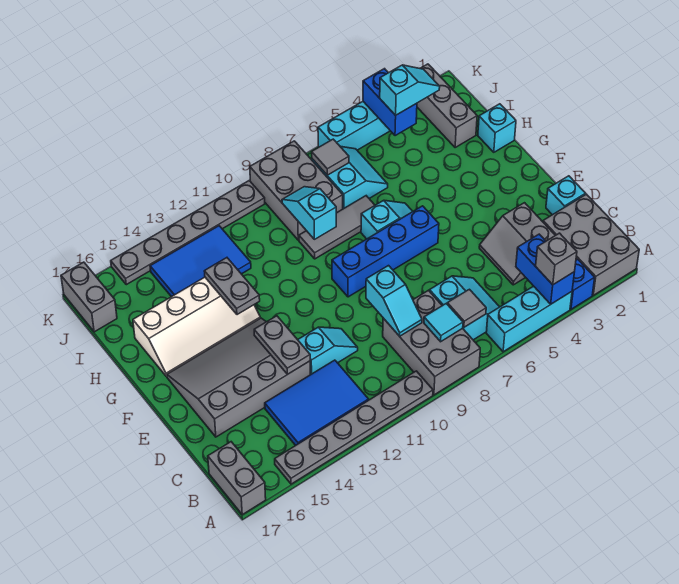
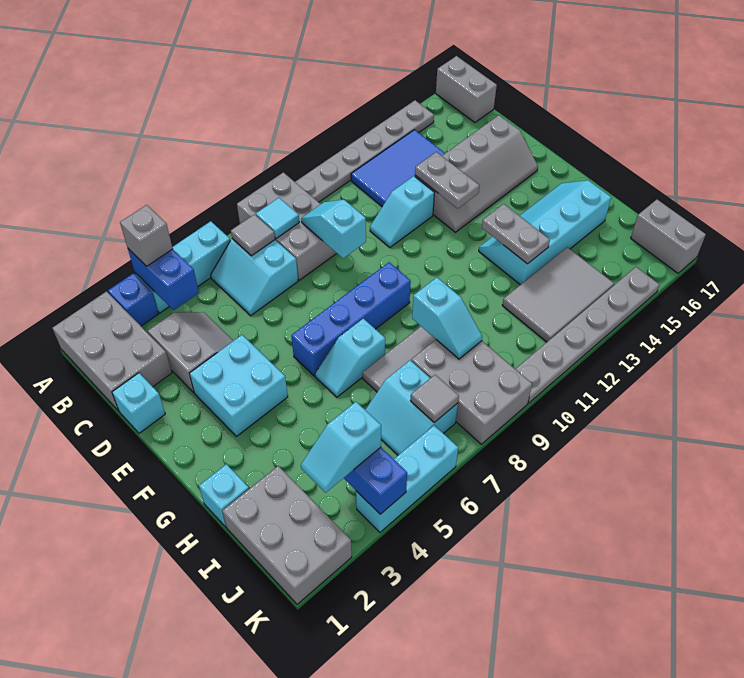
grey slope D13:F16 level 1 top D -> grey slope D13:E16 level 1 top D
none -> cyan brick E3:F4 level 1
white slope G13:H16 level 1 top H -> cyan slope G13:H16 level 1 top H
grey brick I2:K2 level 1 -> grey brick I1:K2 level 1
blue tile I12:J14 level 1 -> grey tile I12:J14 level 1

